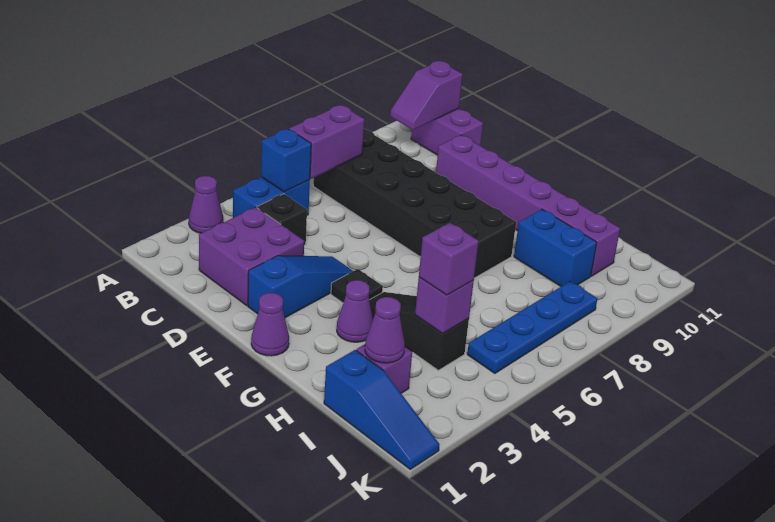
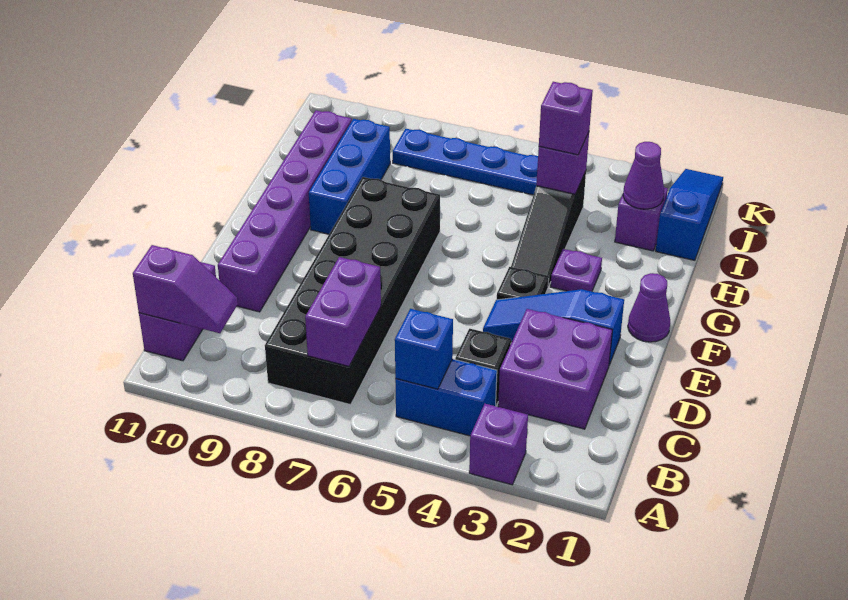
purple cone A3 level 1 -> purple brick A3 level 1
purple brick B6:B7 level 2 -> purple brick B7:C7 level 2
purple cone G3 level 1 -> purple plate G3 level 1
blue brick H9:I9 level 1 -> blue brick G9:I9 level 1

